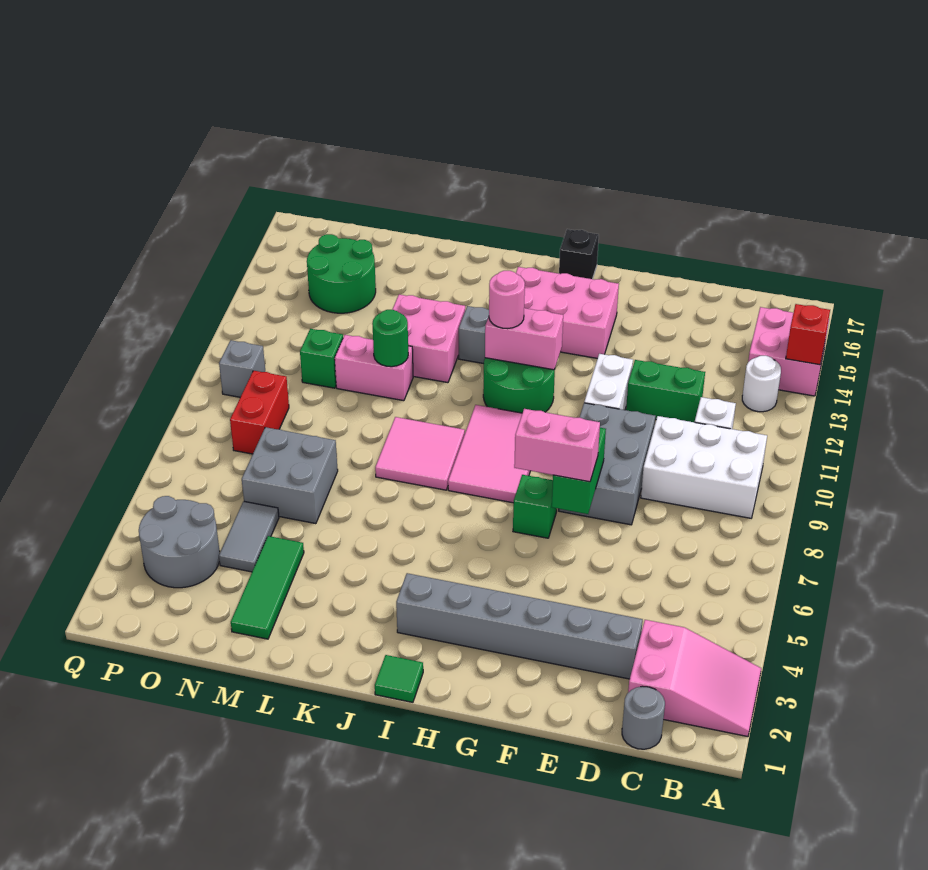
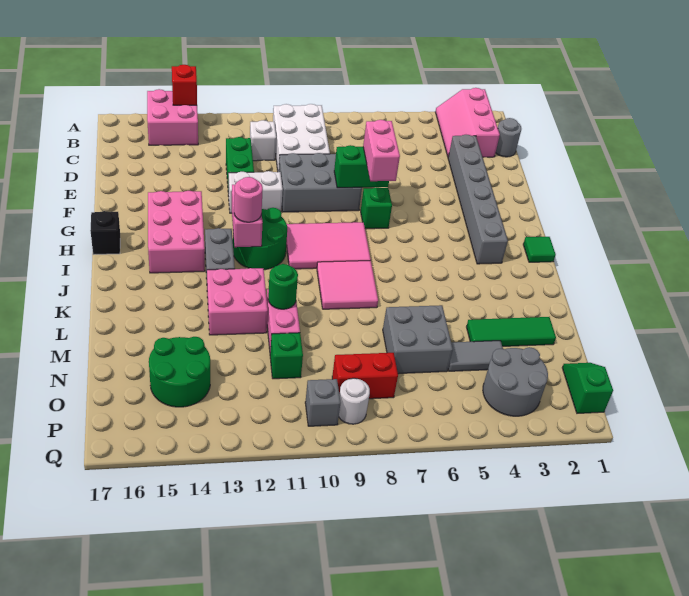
pink slope A2:C3 level 1 top C -> pink slope A2:C3 level 1 top 2
white round brick B13 level 1 -> white round brick P9 level 1
none -> green slope O1:P1 level 1 top P

